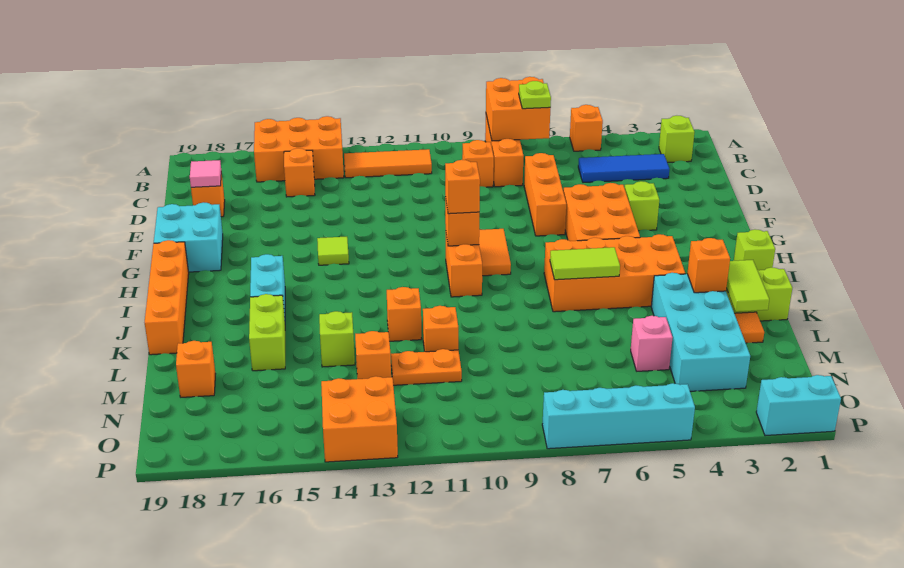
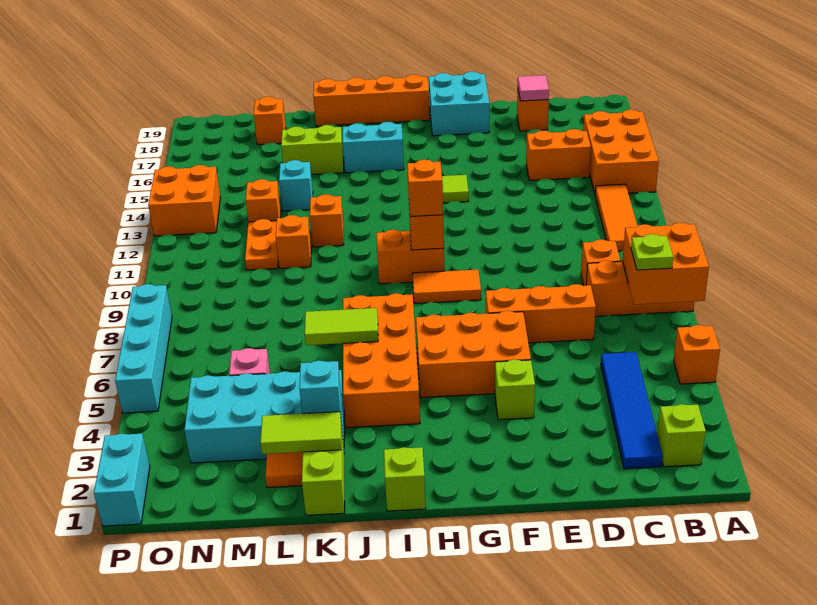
blue tile C3:C5 level 1 -> blue tile C2:C5 level 1
orange brick C15 level 1 -> orange brick C15:D15 level 1
lime tile J6:J7 level 2 -> lime tile J6:K6 level 2
orange brick K3 level 2 -> cyan brick K3 level 2
lime brick L14 level 1 -> cyan brick L14 level 1

